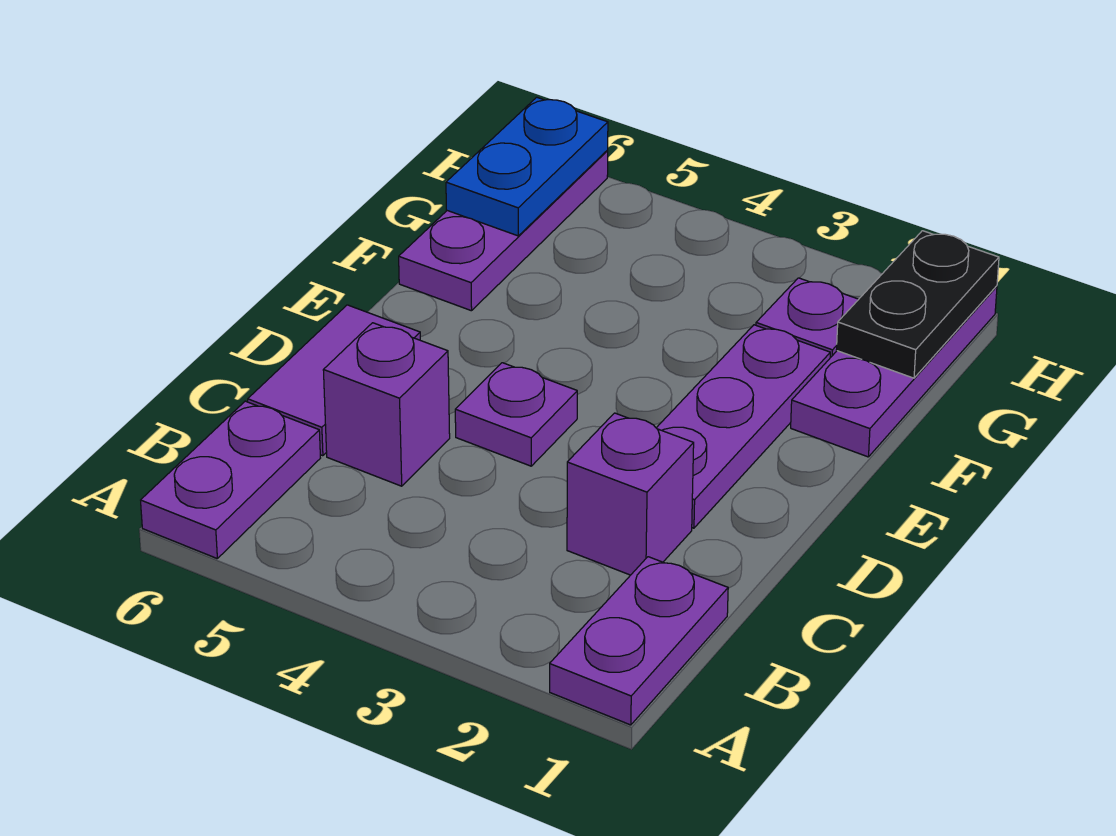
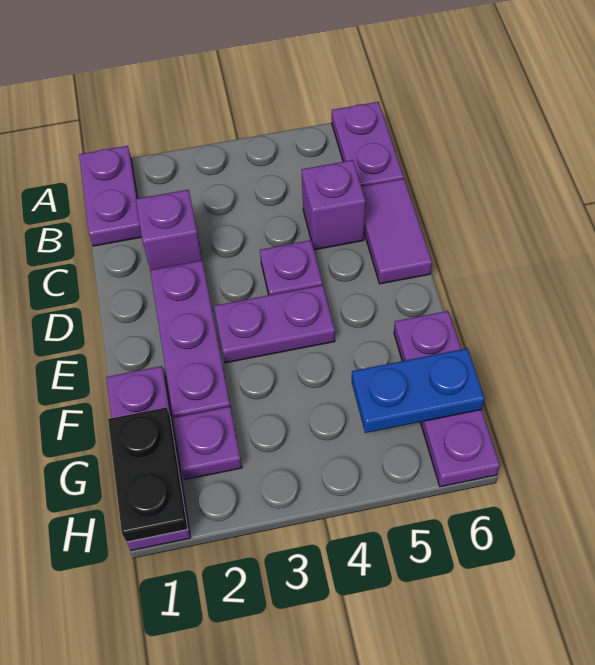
none -> purple plate E3:E4 level 1
blue plate G6:H6 level 2 -> blue plate G5:G6 level 2

